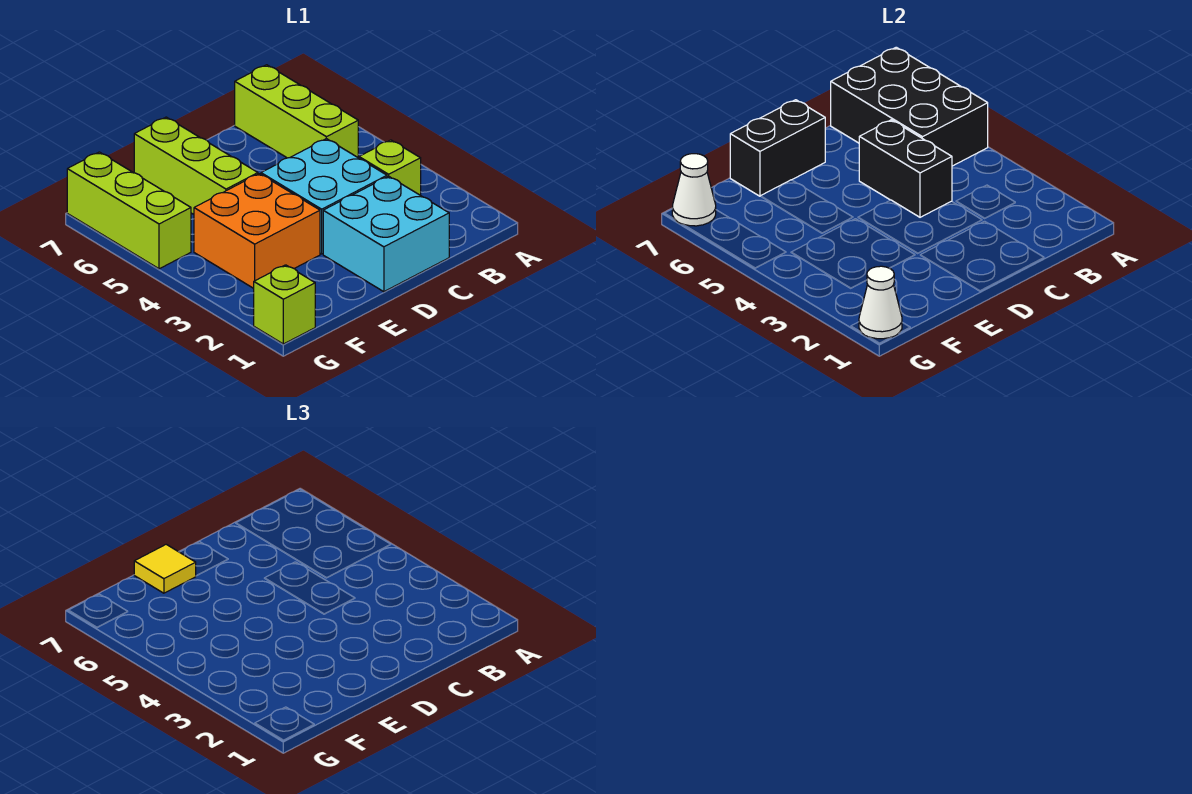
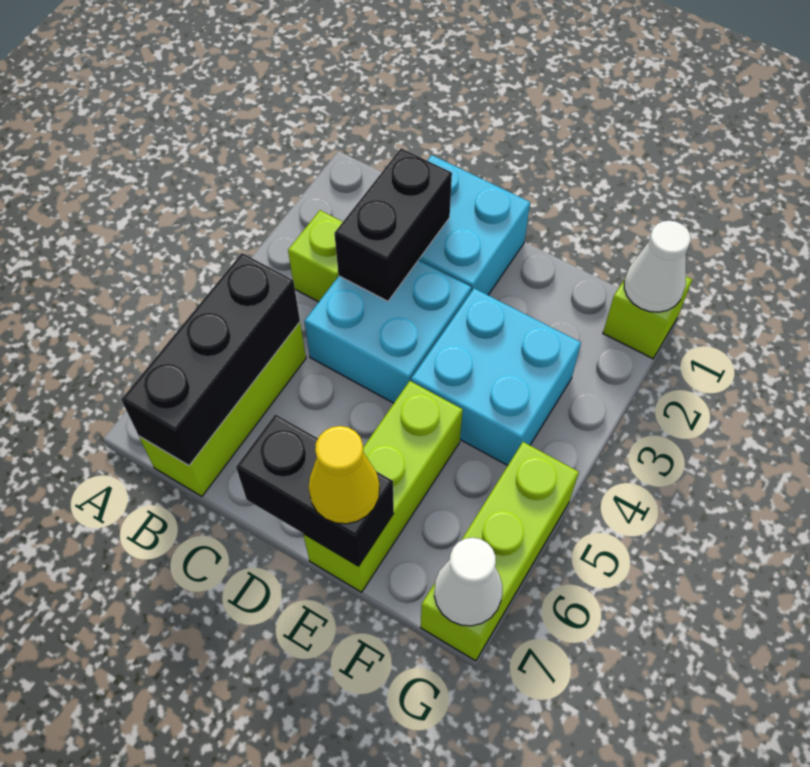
black brick A5:B7 level 2 -> black brick B5:B7 level 2
black brick C4:C5 level 2 -> black brick C2:C3 level 2
orange brick E3:F4 level 1 -> cyan brick E3:F4 level 1
yellow tile E7 level 3 -> yellow cone E7 level 3

